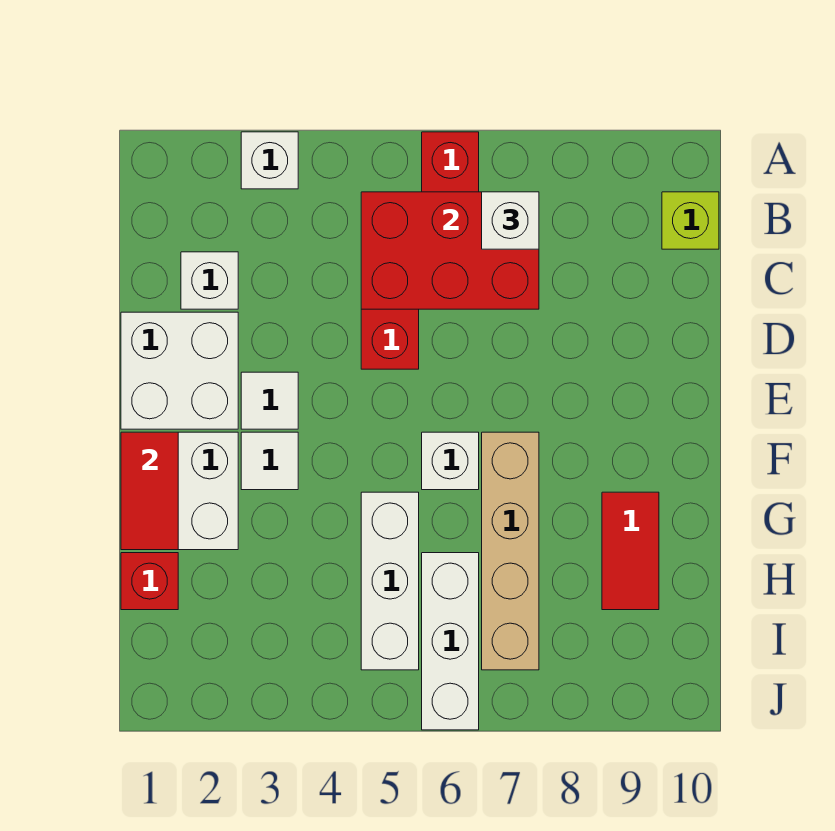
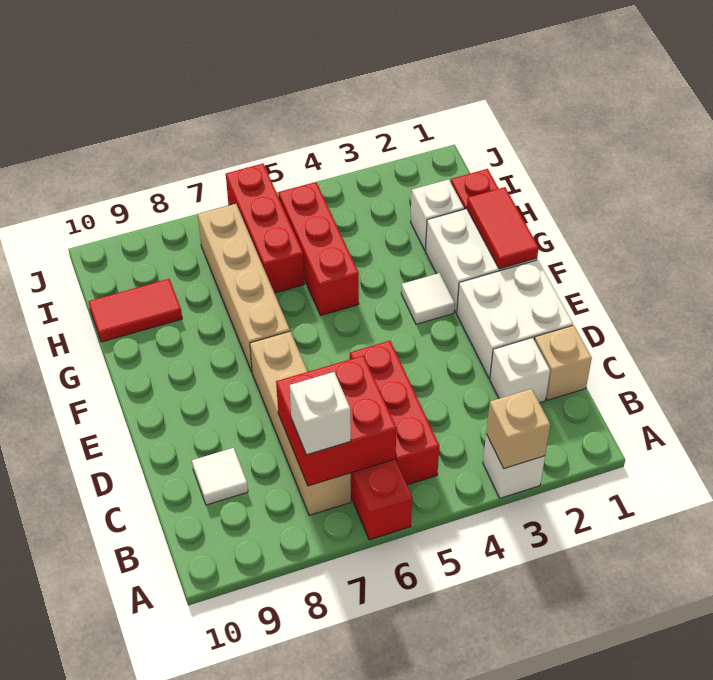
none -> tan brick A3 level 2
red brick B5:C7 level 2 -> red brick B6:C7 level 2
none -> tan brick B7:E7 level 1
lime brick B10 level 1 -> none
none -> tan brick C1 level 1
white tile E3 level 1 -> white tile C9 level 1
white brick F6 level 1 -> white brick H2 level 1
white brick G5:I5 level 1 -> red brick G5:I5 level 1
red tile G9:H9 level 1 -> red tile H9:H10 level 1
white brick H6:J6 level 1 -> red brick H6:J6 level 1

